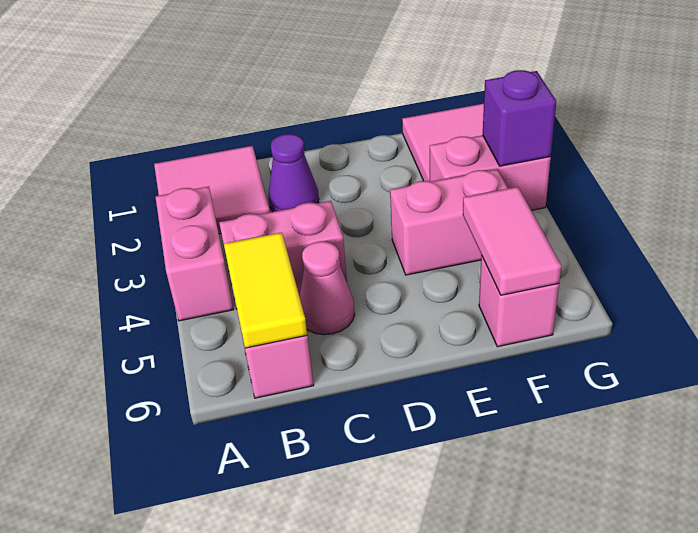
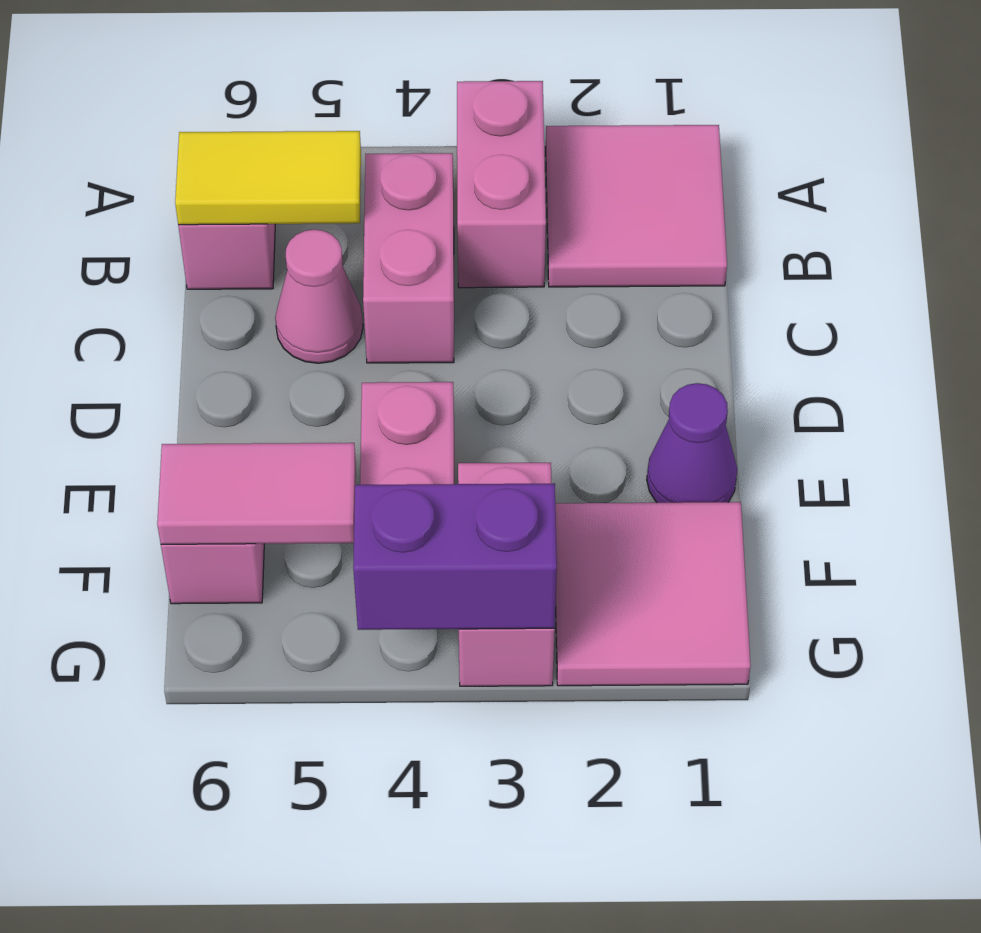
pink brick A3:A4 level 1 -> pink brick A3:B3 level 1
purple cone C2 level 1 -> purple cone E1 level 1
purple brick G3 level 2 -> purple brick G3:G4 level 2

